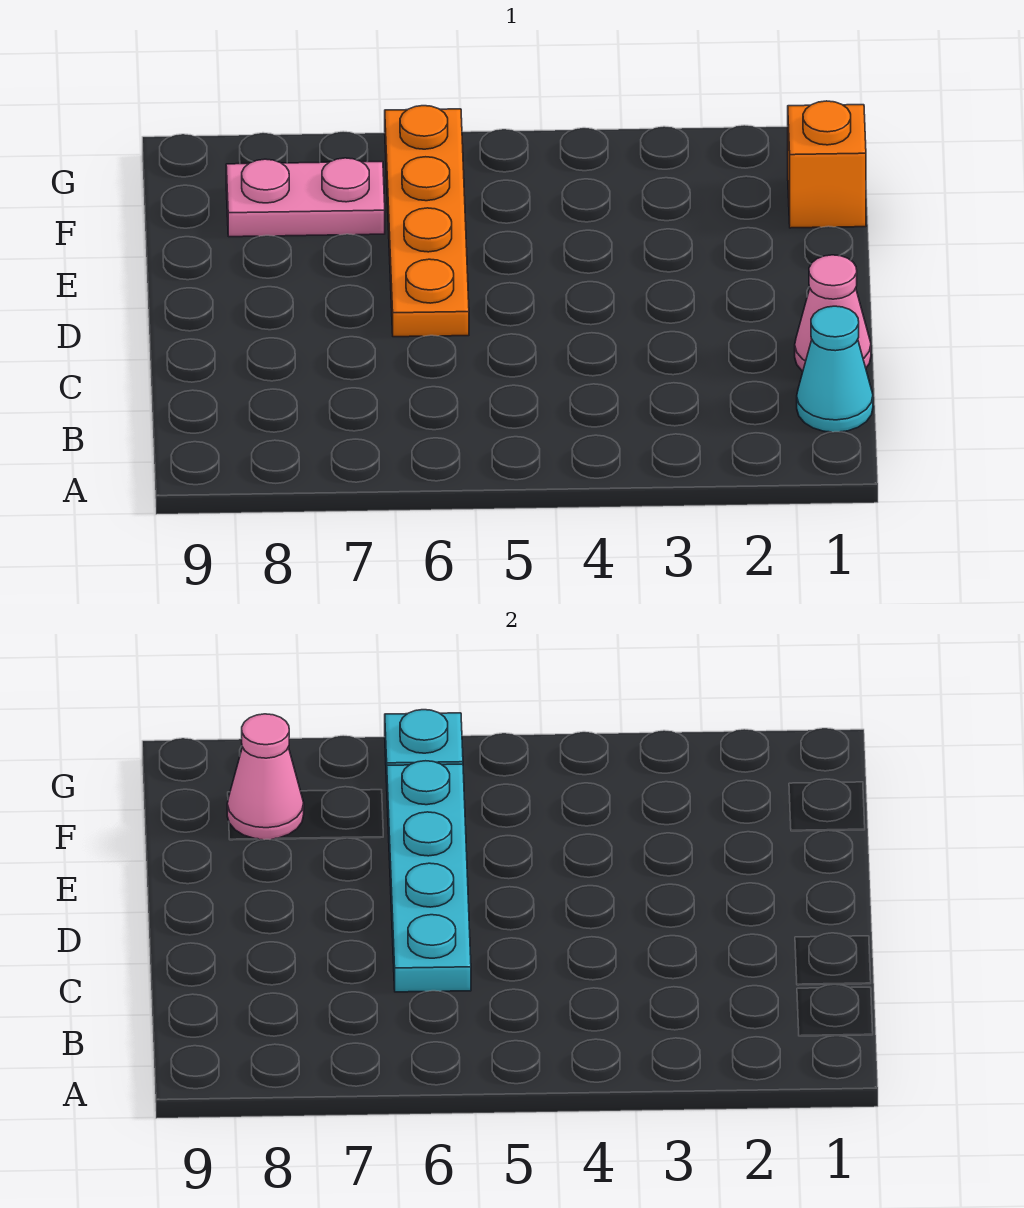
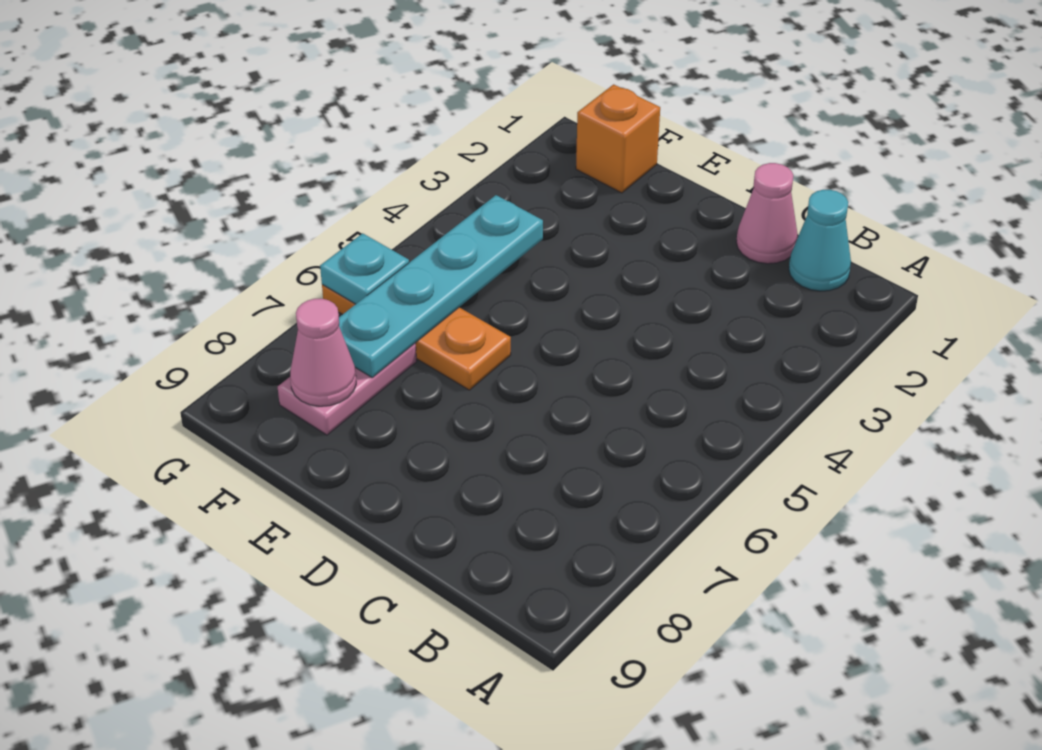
cyan plate C6:F6 level 2 -> cyan plate F4:F7 level 2
orange plate D6:G6 level 1 -> orange plate E6:G6 level 1

